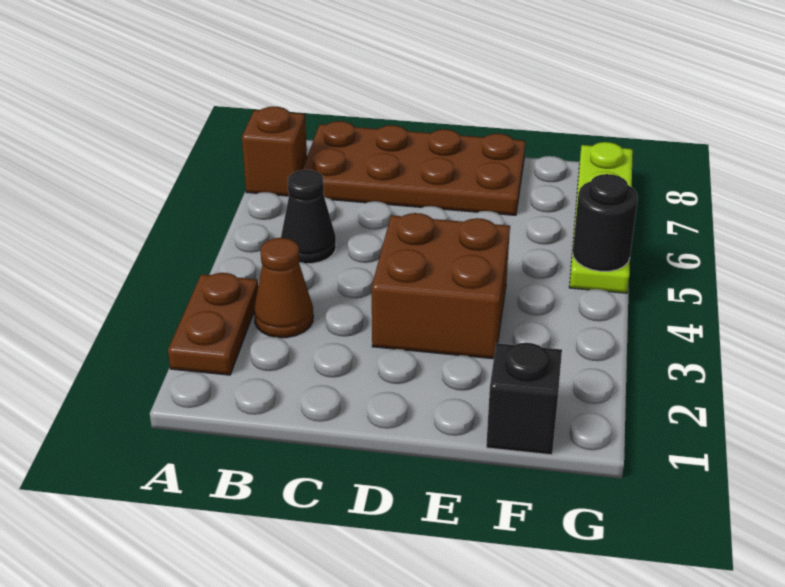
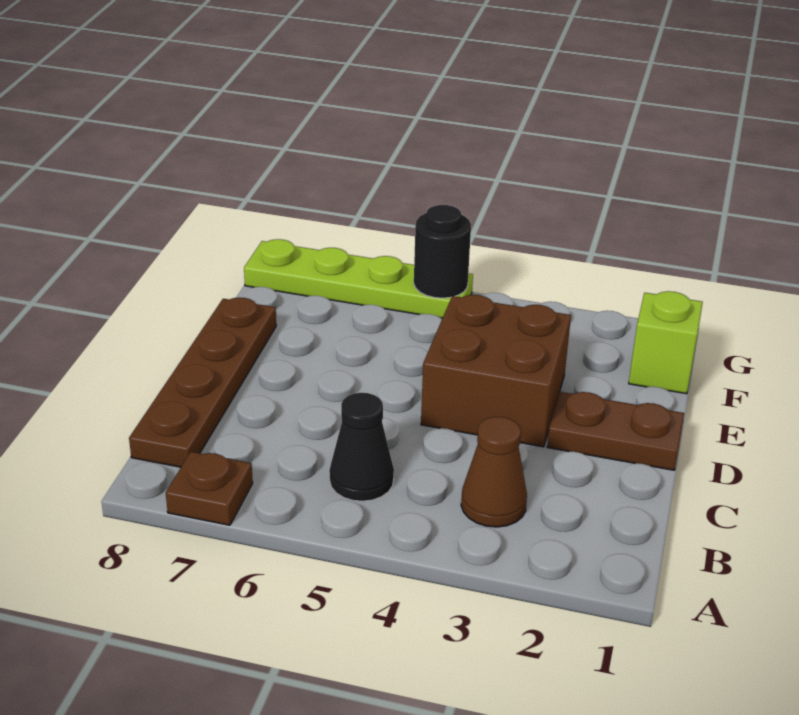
brown plate A2:A3 level 1 -> brown plate D1:D2 level 1
brown brick A7 level 1 -> brown plate A7 level 1
brown plate B7:E8 level 1 -> brown plate B8:E8 level 1
black brick F1 level 1 -> lime brick F1 level 1

